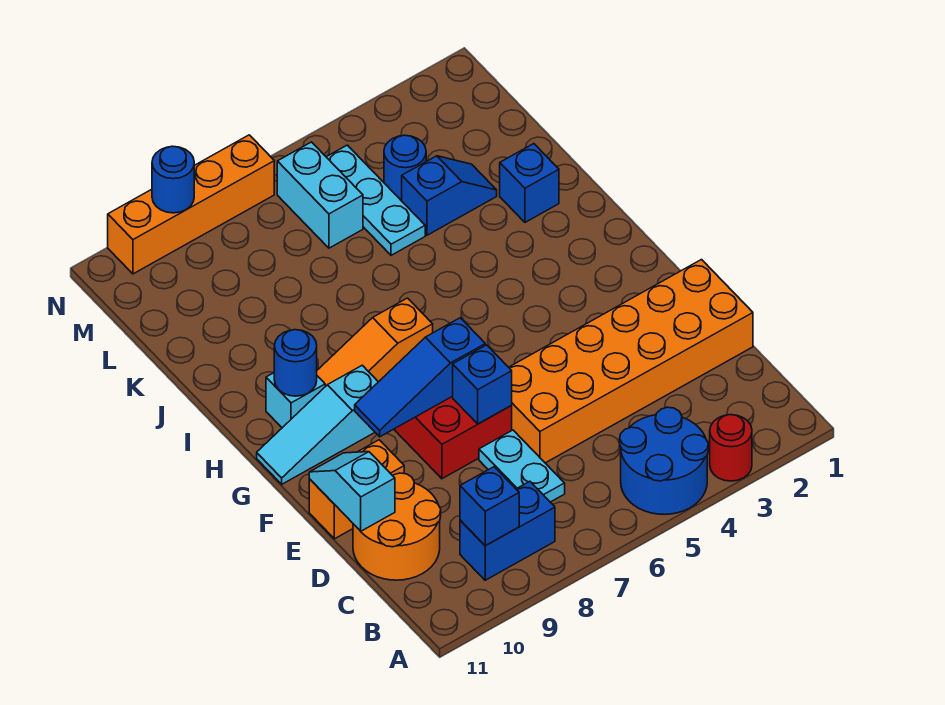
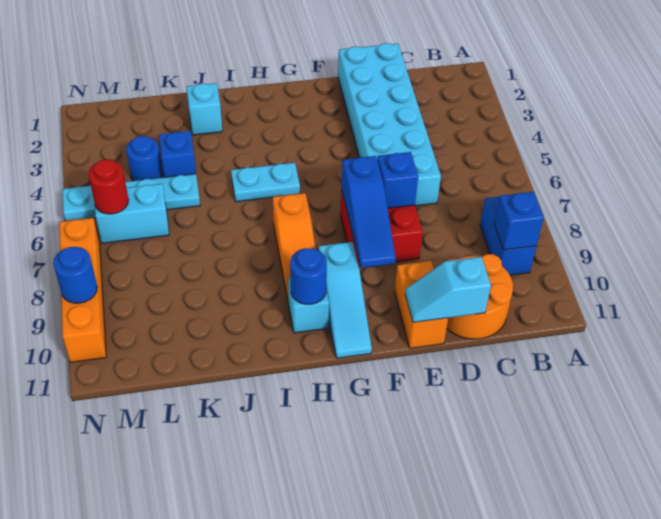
red round brick A3 level 1 -> red round brick M6 level 2
blue round brick A4:B5 level 1 -> none
cyan plate C7:D7 level 1 -> cyan plate H5:I5 level 1
orange brick D1:E6 level 1 -> cyan brick D1:E6 level 1
blue brick J2 level 1 -> cyan brick J2 level 1
cyan plate K5:M5 level 1 -> cyan plate K5:N5 level 1

